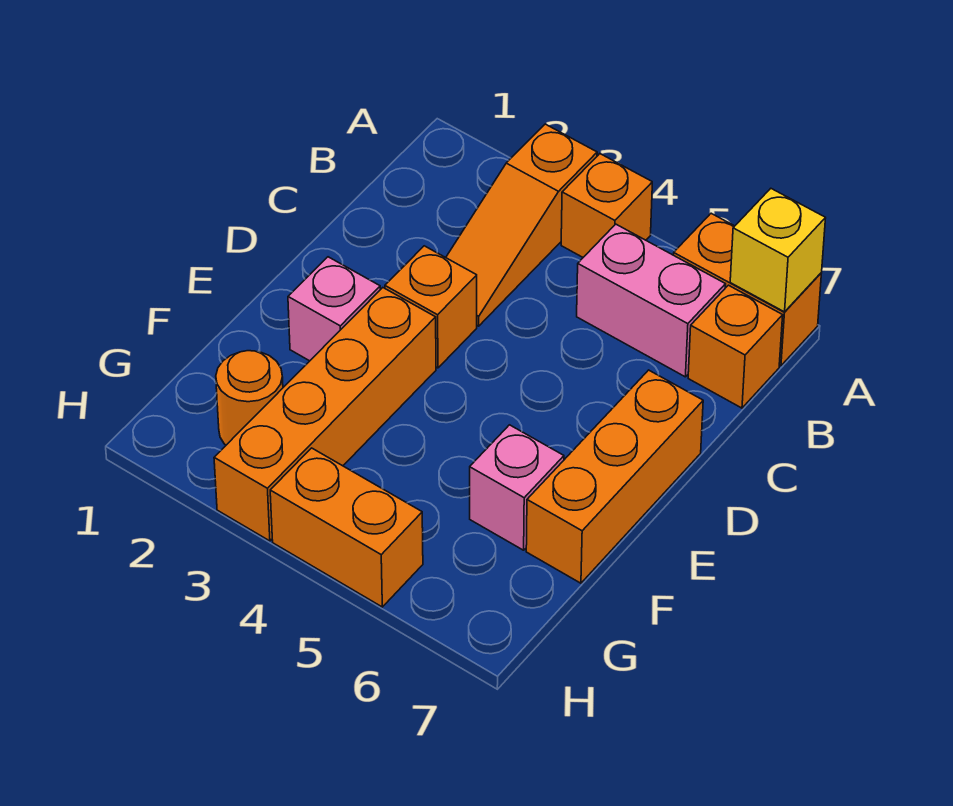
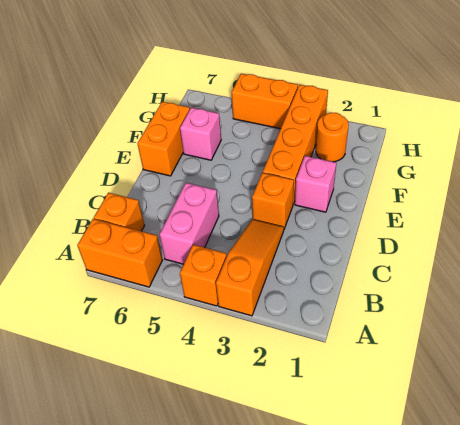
yellow brick A7 level 2 -> none
pink brick B5:B6 level 1 -> pink brick B5:C5 level 1
orange brick D7:F7 level 1 -> orange brick E7:F7 level 1

